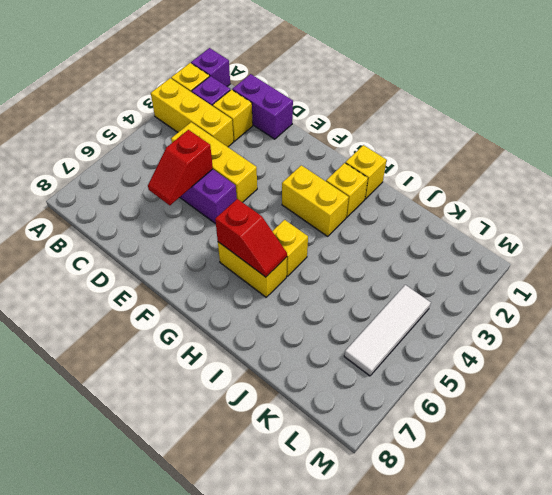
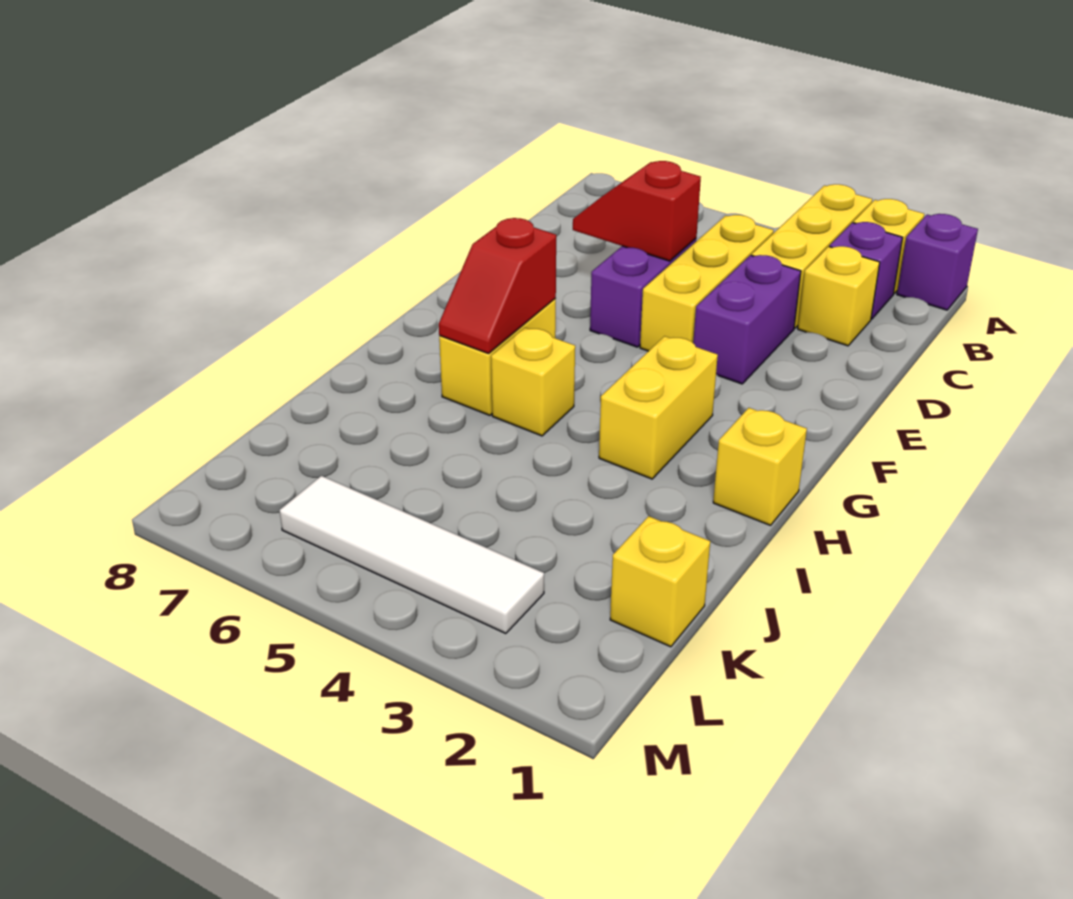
purple brick C1:D1 level 1 -> purple brick D3:E3 level 1
yellow brick H2 level 1 -> yellow brick K1 level 1
white tile L4:L6 level 1 -> white tile L3:L6 level 1

